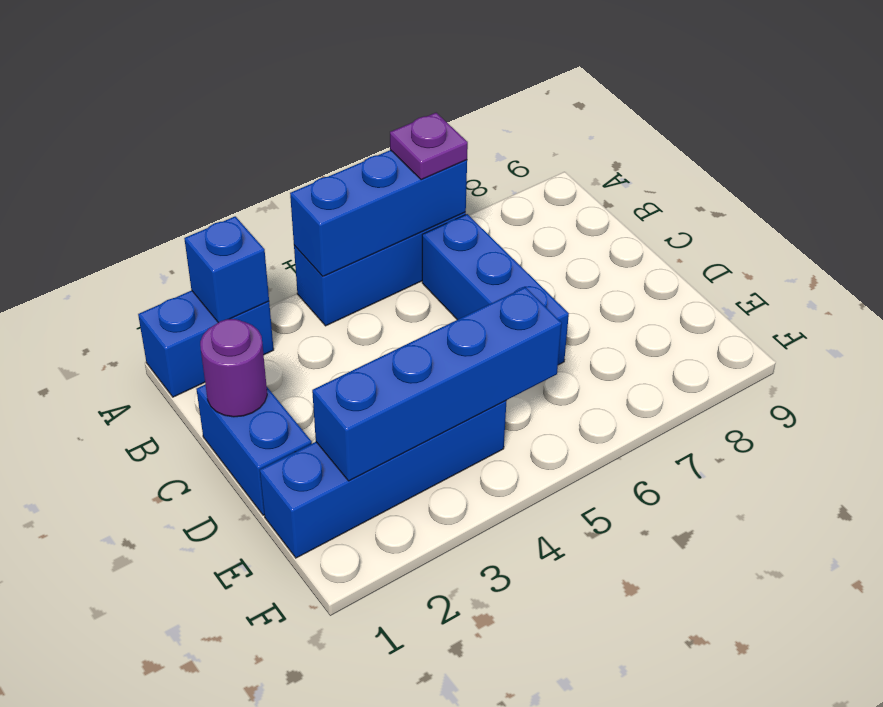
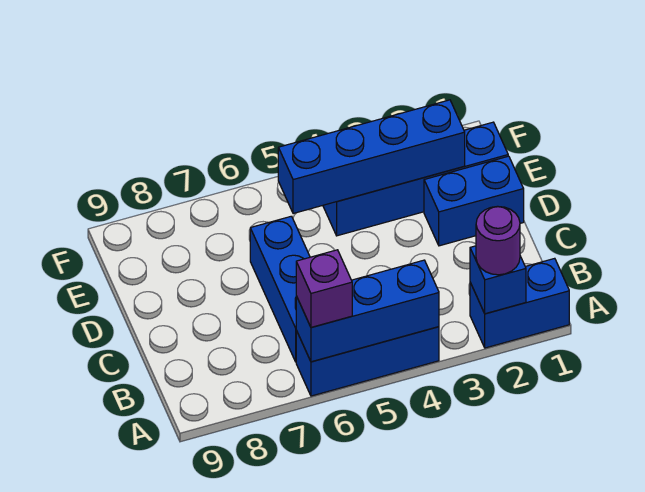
purple plate A6 level 3 -> purple brick A6 level 3
blue brick C1:D1 level 1 -> blue brick D1:D2 level 1
purple round brick C1 level 2 -> purple round brick A2 level 3

